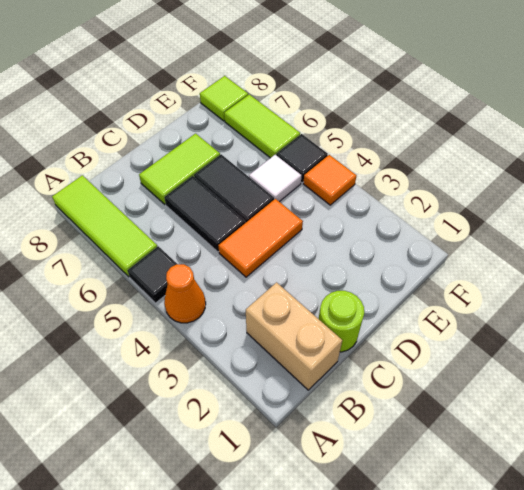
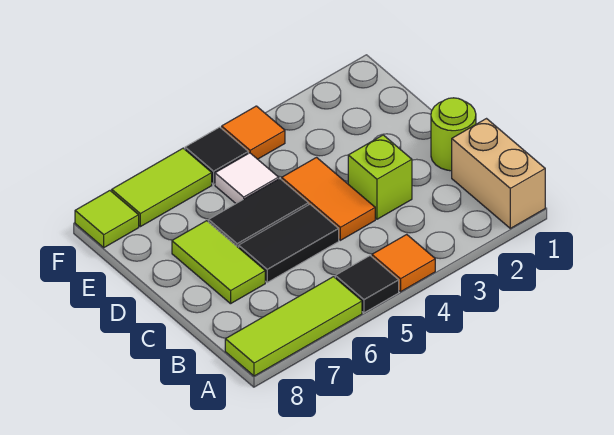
orange cone A4 level 1 -> orange tile A4 level 1
tan brick B1:B2 level 1 -> tan brick A1:B1 level 1
none -> lime brick C3 level 1

